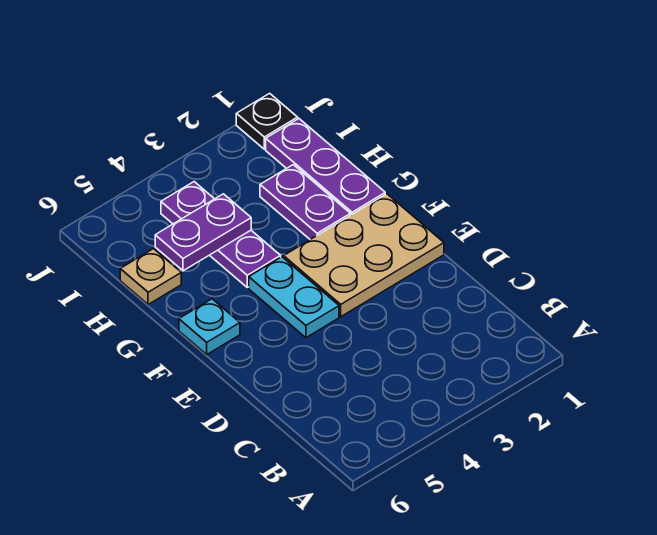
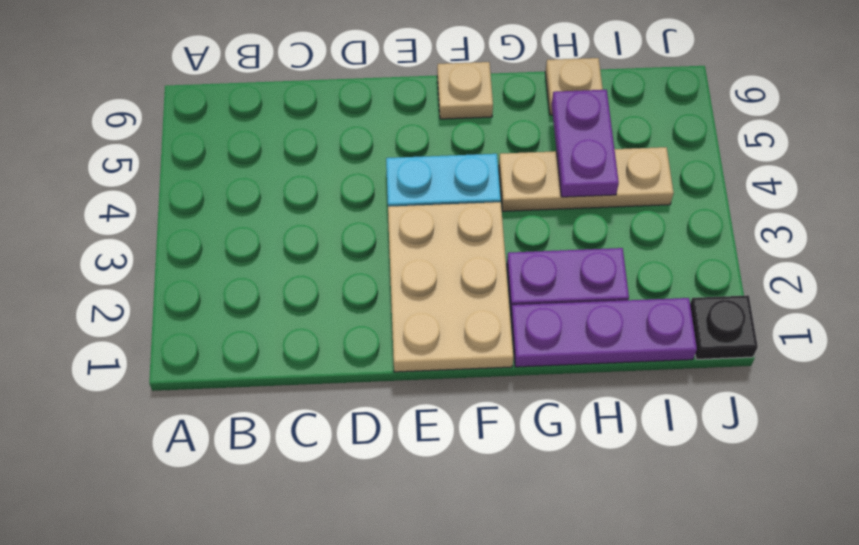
cyan plate F6 level 1 -> tan plate F6 level 1
purple plate G4:I4 level 1 -> tan plate G4:I4 level 1

